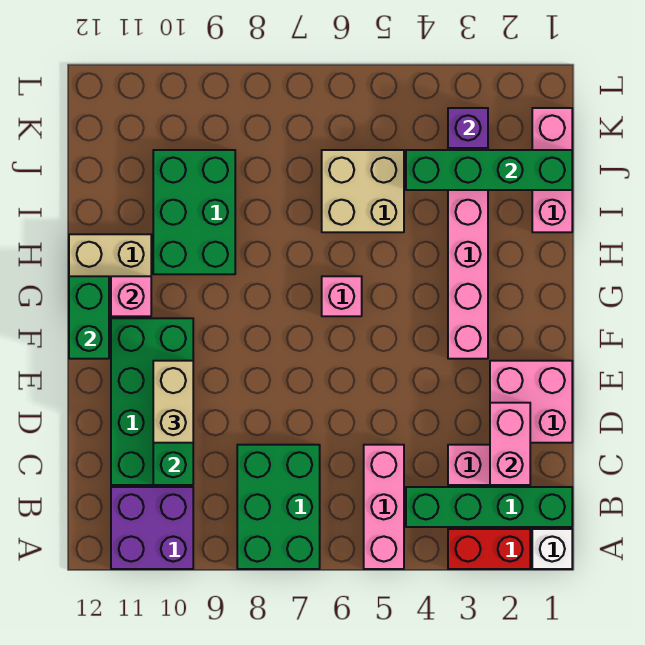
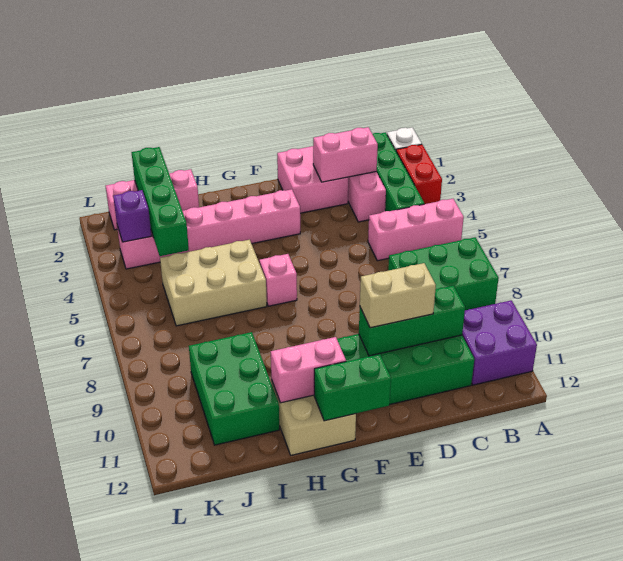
pink brick G11 level 2 -> pink brick G11:H11 level 2
green brick H9:J10 level 1 -> green brick I9:J11 level 1
tan brick I5:J6 level 1 -> tan brick H5:J6 level 1

